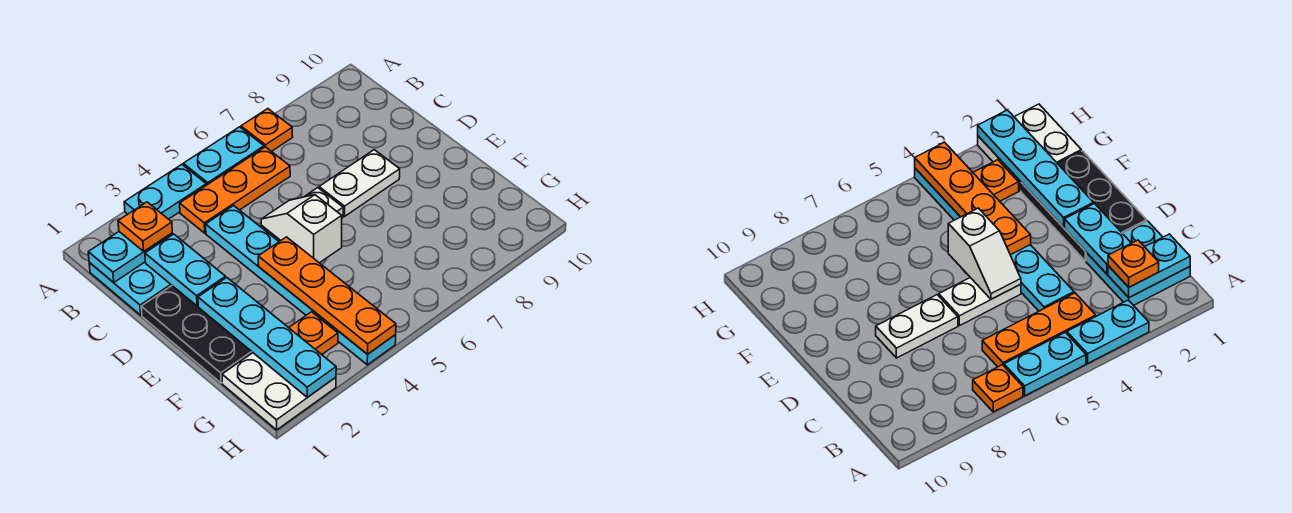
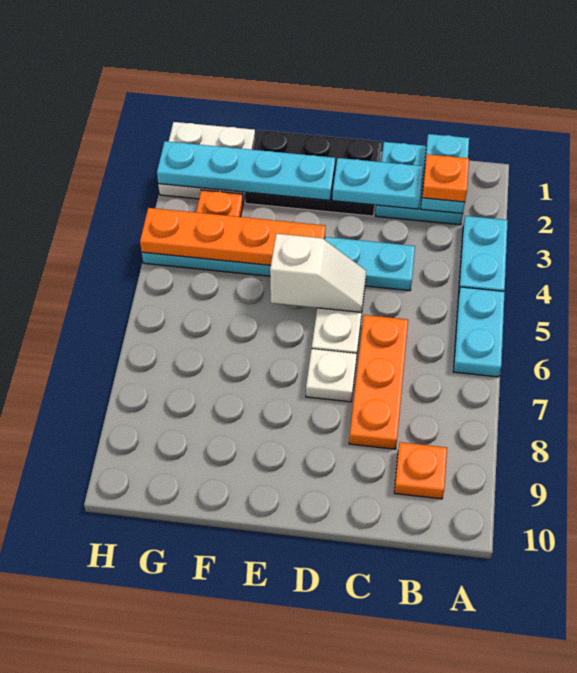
orange plate A7 level 1 -> orange plate B9 level 1
orange plate B4:B6 level 1 -> orange plate C6:C8 level 1
white plate D7:D8 level 1 -> white plate D7 level 1

